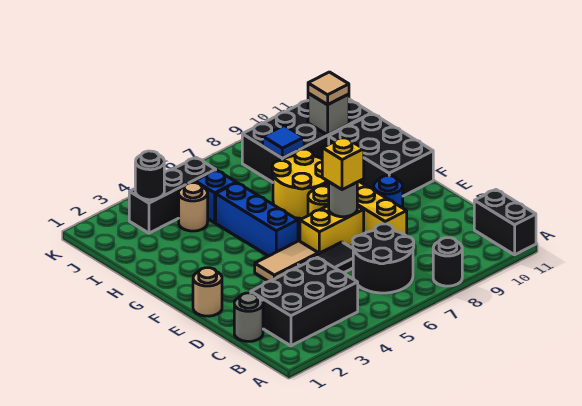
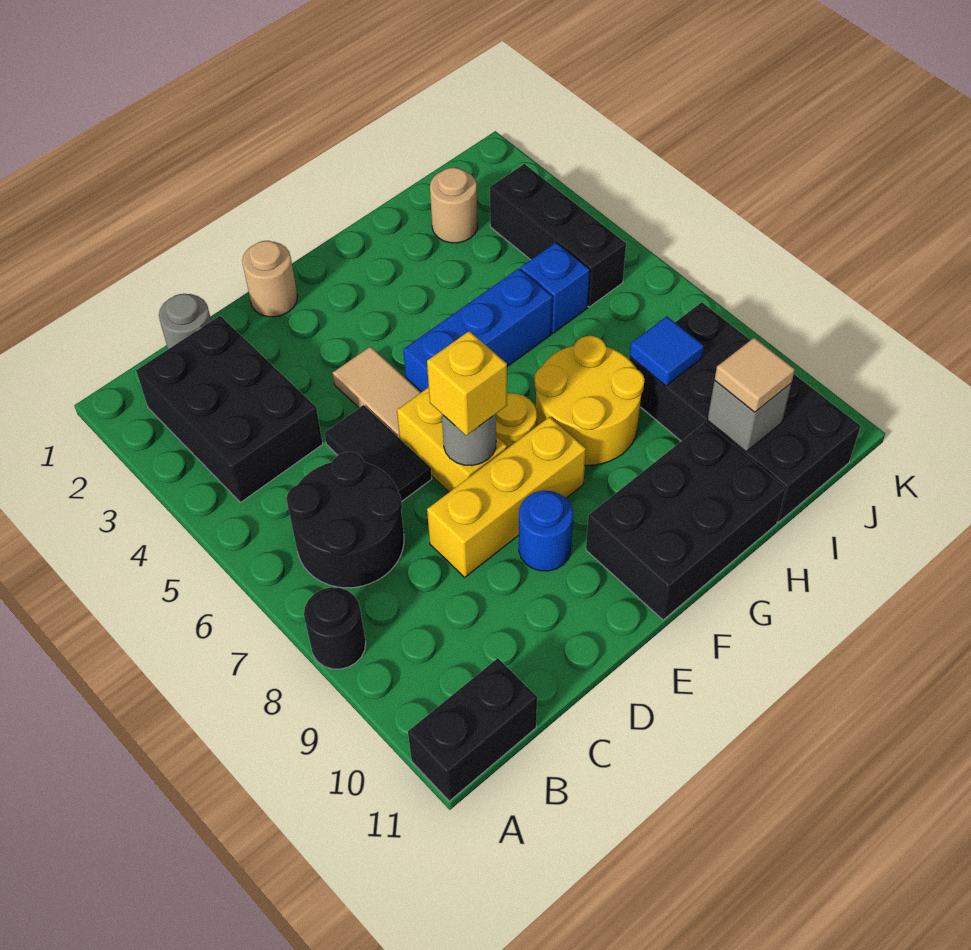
tan round brick I4 level 1 -> tan round brick I2 level 1
black round brick J3 level 2 -> none

